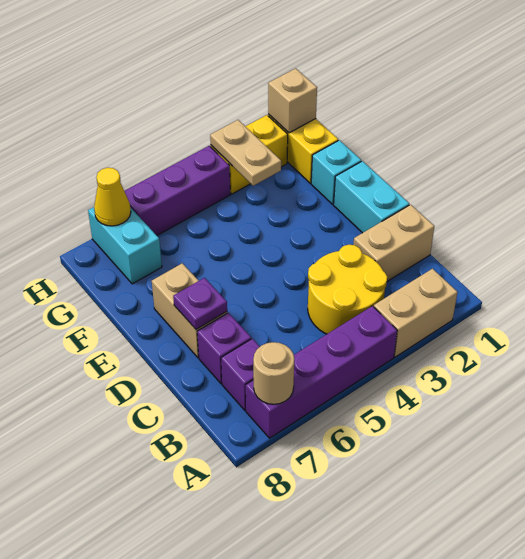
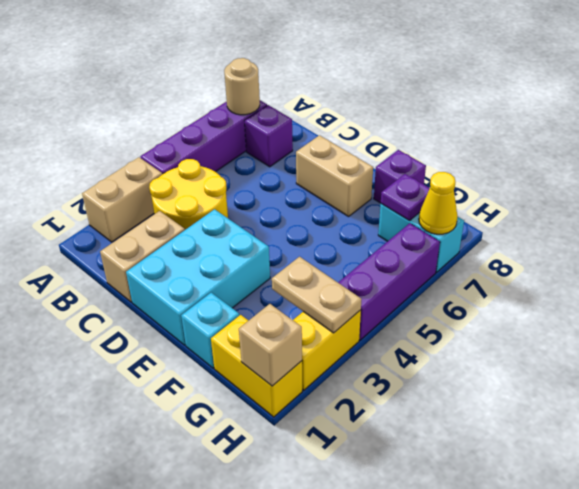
purple brick C7 level 1 -> purple brick F8 level 1
cyan brick D1:E1 level 1 -> cyan brick D1:E3 level 1
purple plate D7 level 2 -> purple plate G7 level 2

